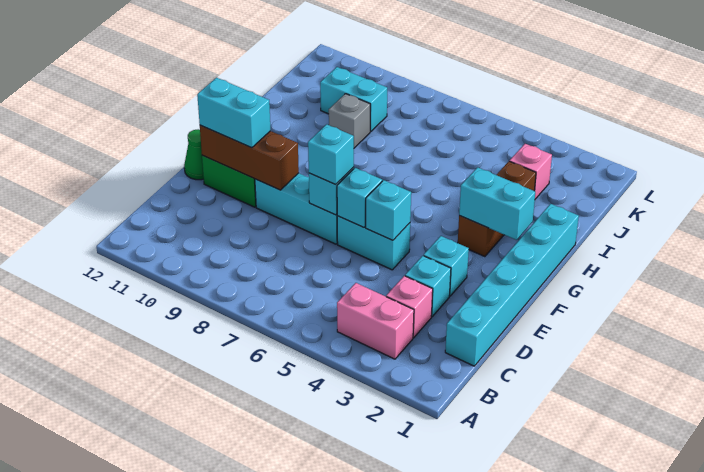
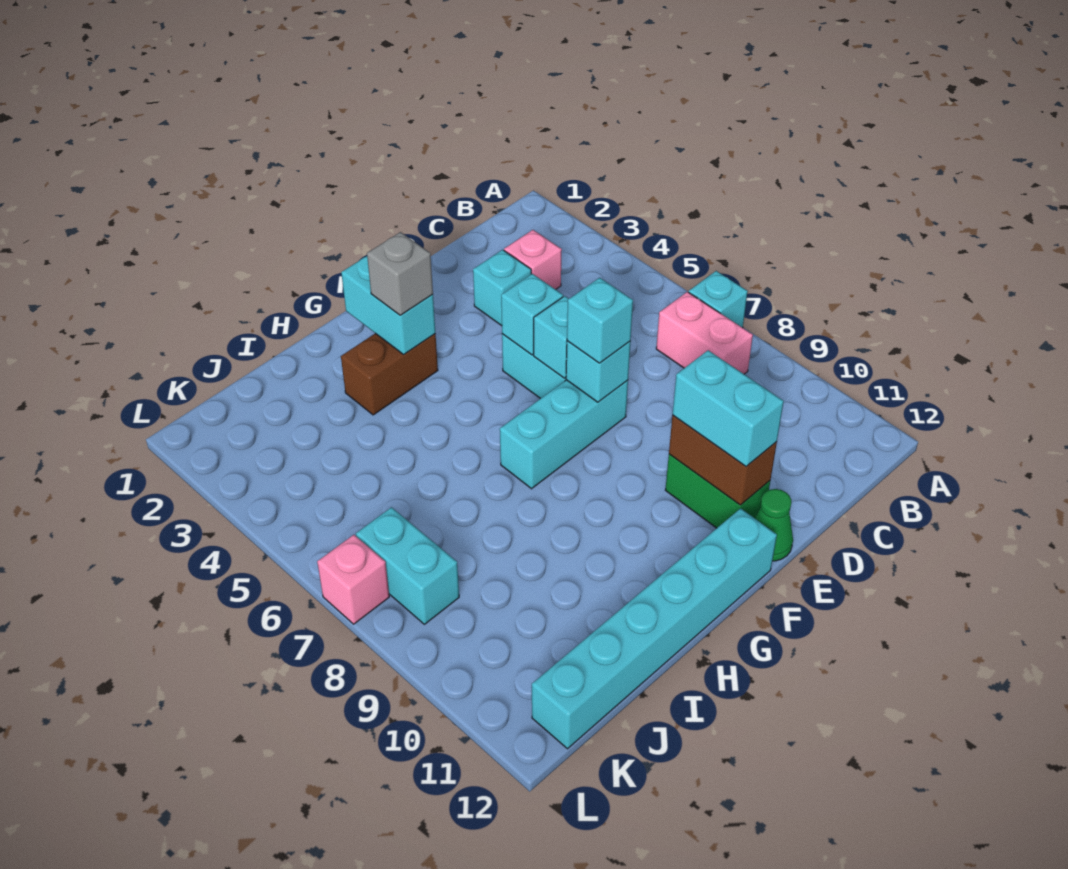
pink brick B3:B4 level 1 -> pink brick B7:B8 level 1
cyan brick C1:H1 level 1 -> cyan brick F12:K12 level 1
cyan brick E3 level 1 -> cyan brick A7 level 1
cyan brick E7:E9 level 1 -> cyan brick E7:G7 level 1
brown brick E9:E11 level 2 -> brown brick E10:E11 level 2
brown brick G3:I3 level 1 -> brown brick G3:H3 level 1
grey brick I9 level 1 -> grey brick G3 level 3
pink brick J3 level 1 -> pink brick L7 level 1
cyan brick J9:J10 level 1 -> cyan brick K7:K8 level 1

